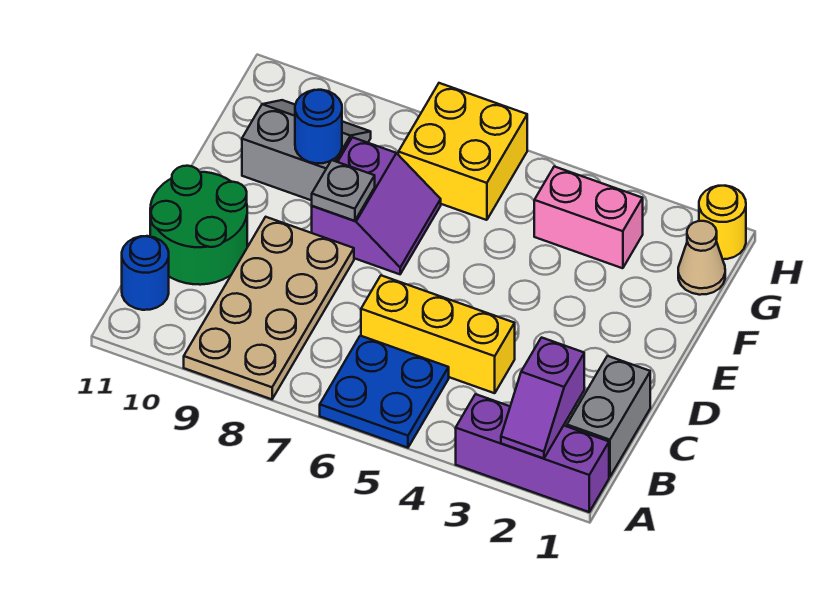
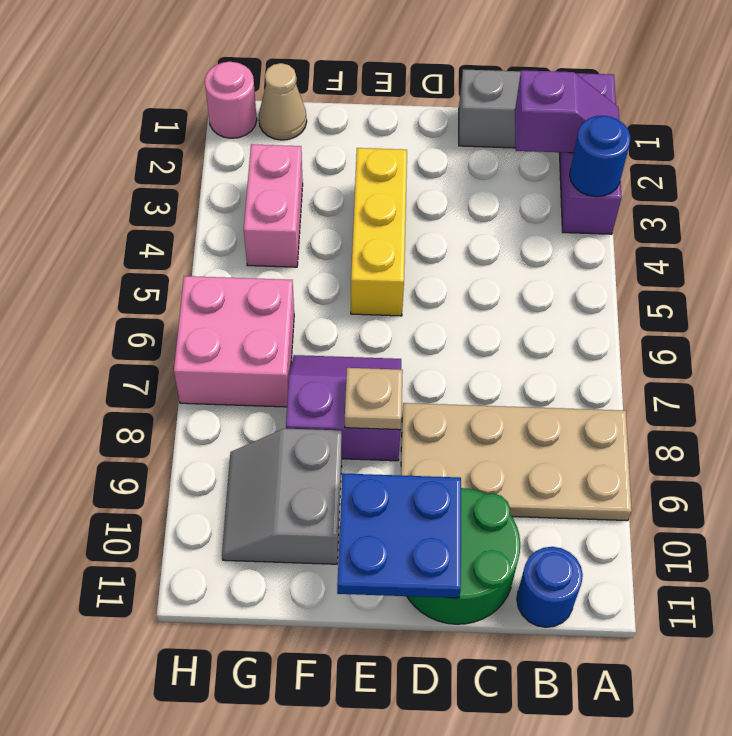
blue plate A5:B6 level 1 -> blue plate D10:E11 level 2
yellow brick C4:C6 level 1 -> yellow brick E3:E5 level 1
grey plate E8 level 2 -> tan plate E8 level 2
blue round brick F9 level 2 -> blue round brick A3 level 2
yellow brick G6:H7 level 1 -> pink brick G6:H7 level 1
yellow round brick H1 level 1 -> pink round brick H1 level 1

